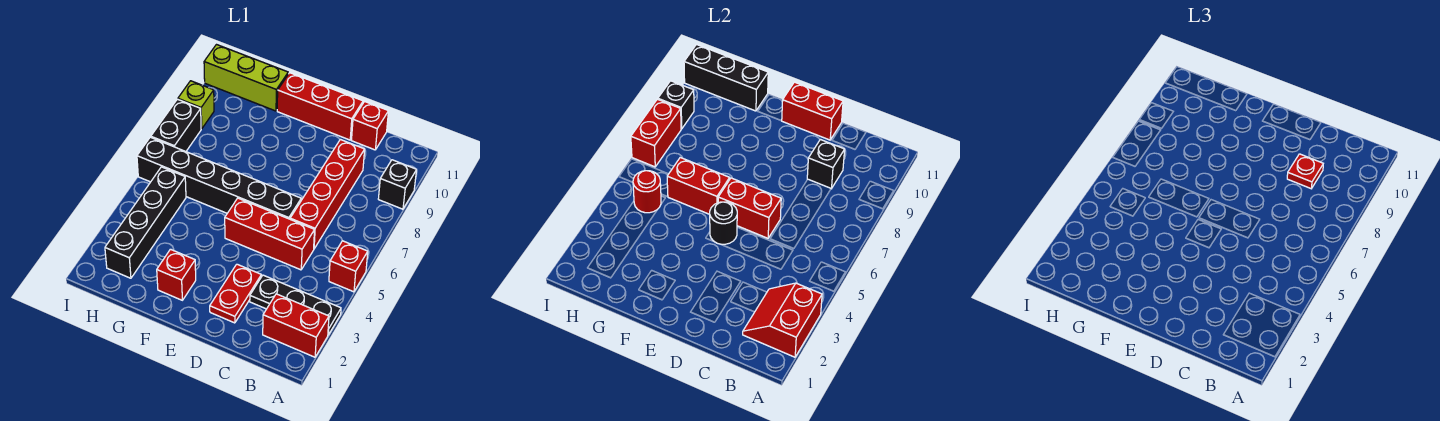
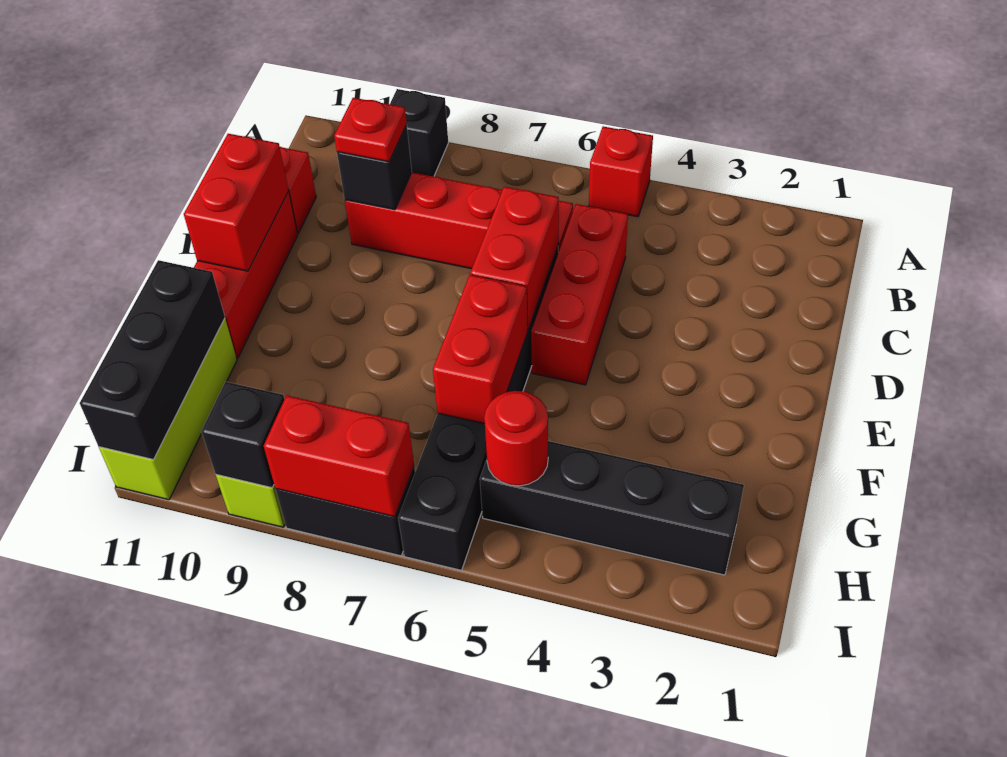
red brick A2:B2 level 1 -> none
red slope A2:B3 level 2 top A -> none
black plate A3:C3 level 1 -> none
red plate D2:D3 level 1 -> none
black round brick E5 level 2 -> none
red brick F2 level 1 -> none

